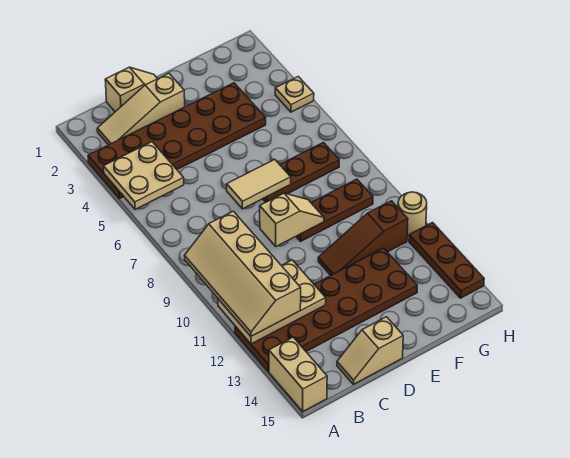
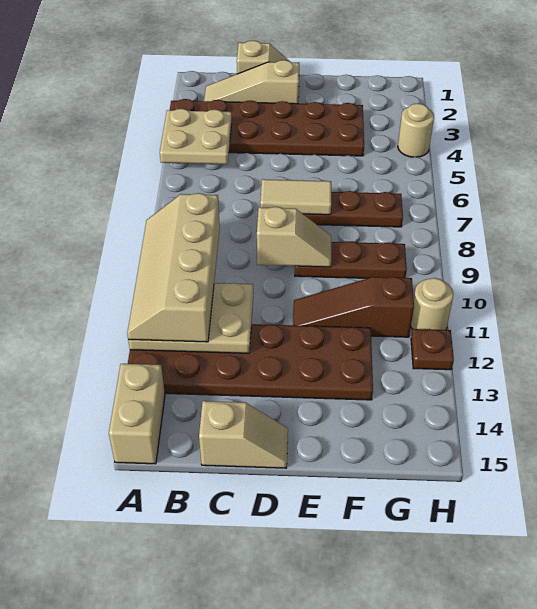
tan slope C15:D15 level 1 top D -> tan slope C15:D15 level 1 top C
tan plate H4 level 1 -> tan round brick H4 level 1
brown plate H12:H14 level 1 -> brown plate H12 level 1

